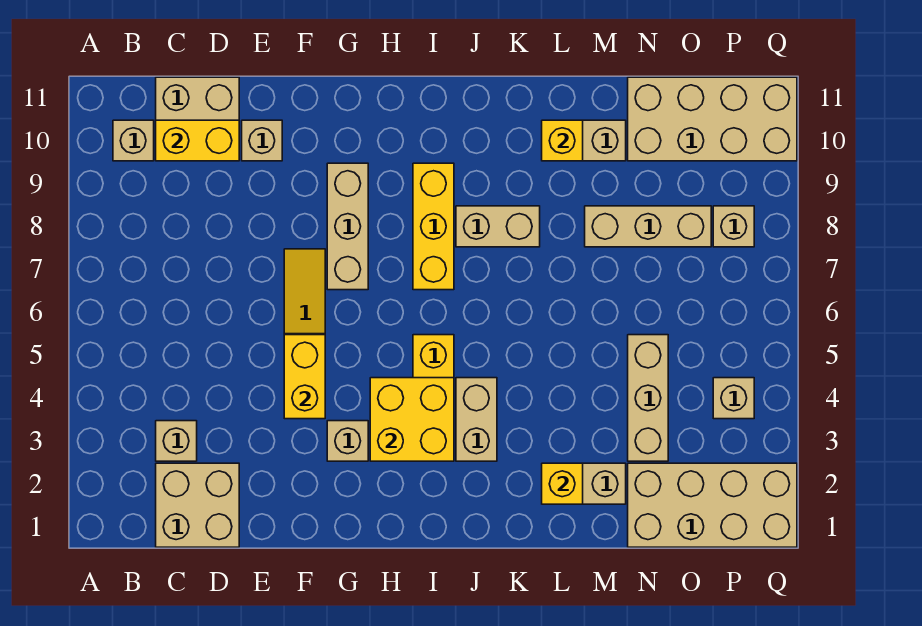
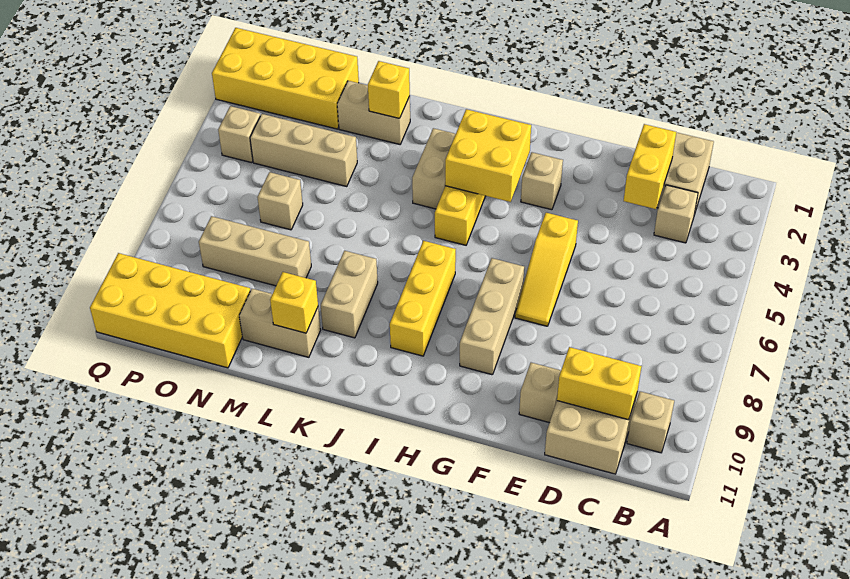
yellow brick F4:F5 level 2 -> yellow brick D2:D3 level 2
tan brick J8:K8 level 1 -> tan brick K8:K9 level 1
tan brick N1:Q2 level 1 -> yellow brick N1:Q2 level 1
tan brick N3:N5 level 1 -> tan brick M4:O4 level 1
tan brick N10:Q11 level 1 -> yellow brick N10:Q11 level 1
tan brick P8 level 1 -> tan brick N6 level 1

